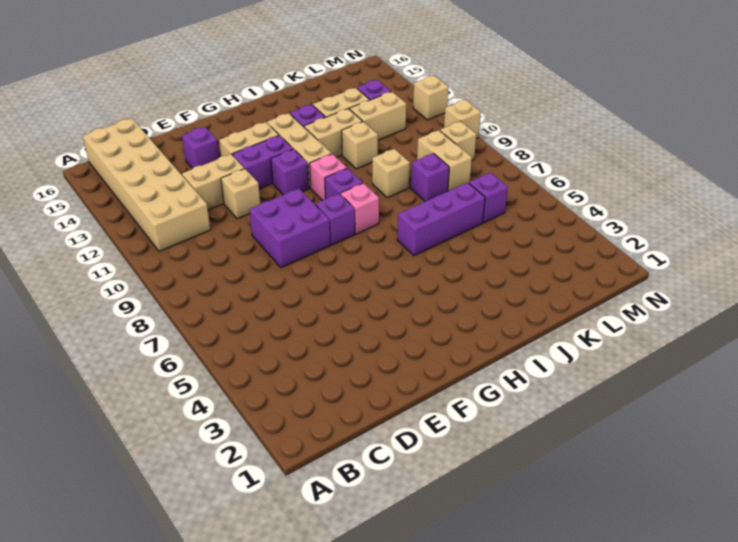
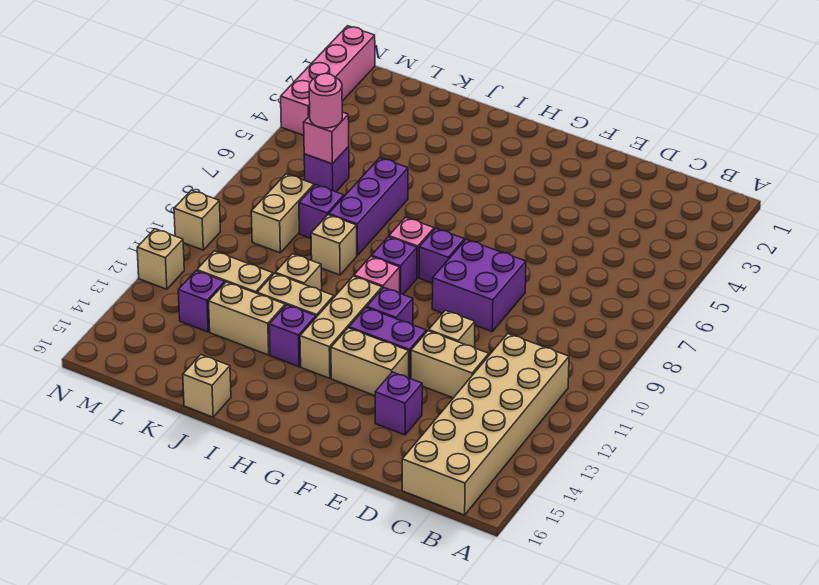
purple brick I6:K6 level 1 -> purple brick J6:J8 level 1
none -> pink brick L6 level 2
none -> pink round brick L6 level 3
tan brick M9 level 1 -> tan brick J16 level 1
none -> pink brick N1:N4 level 1

